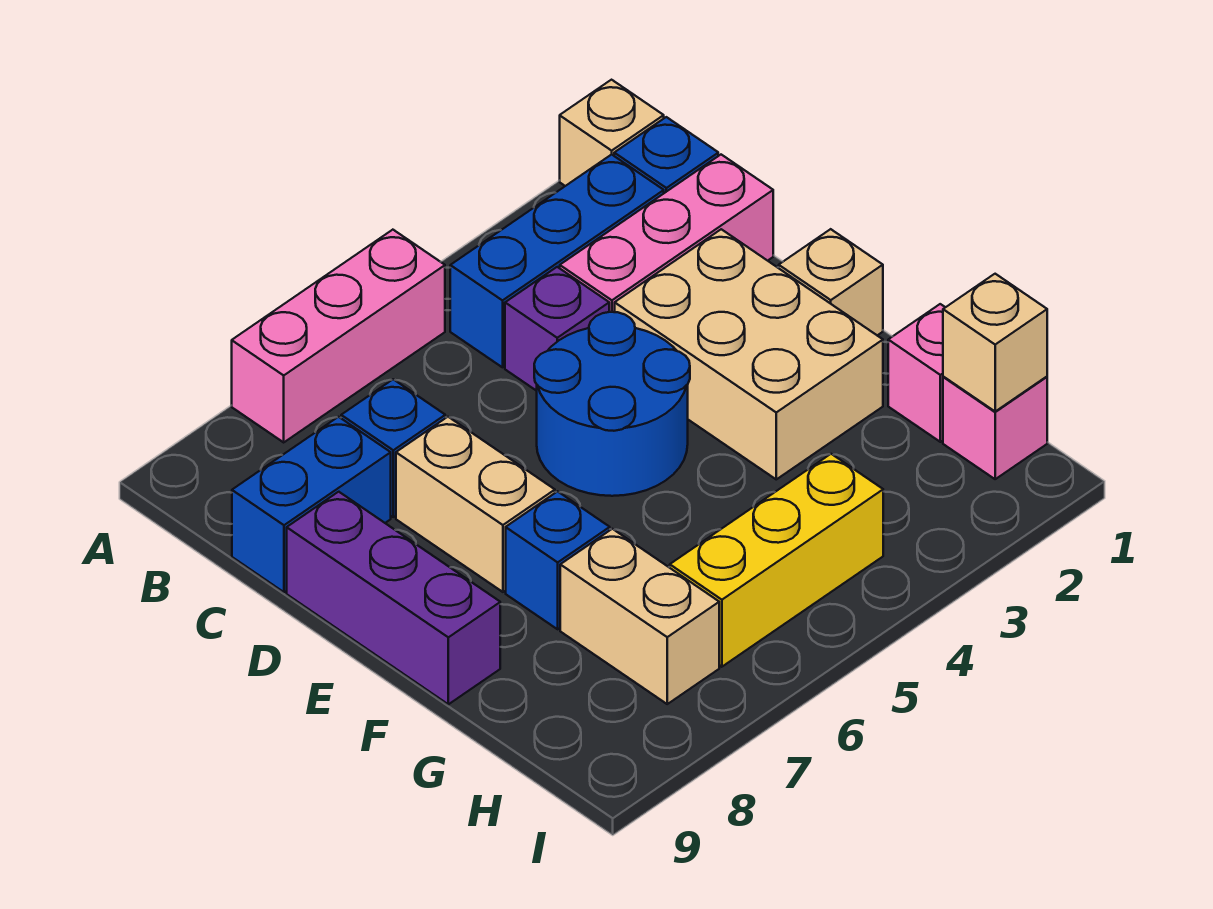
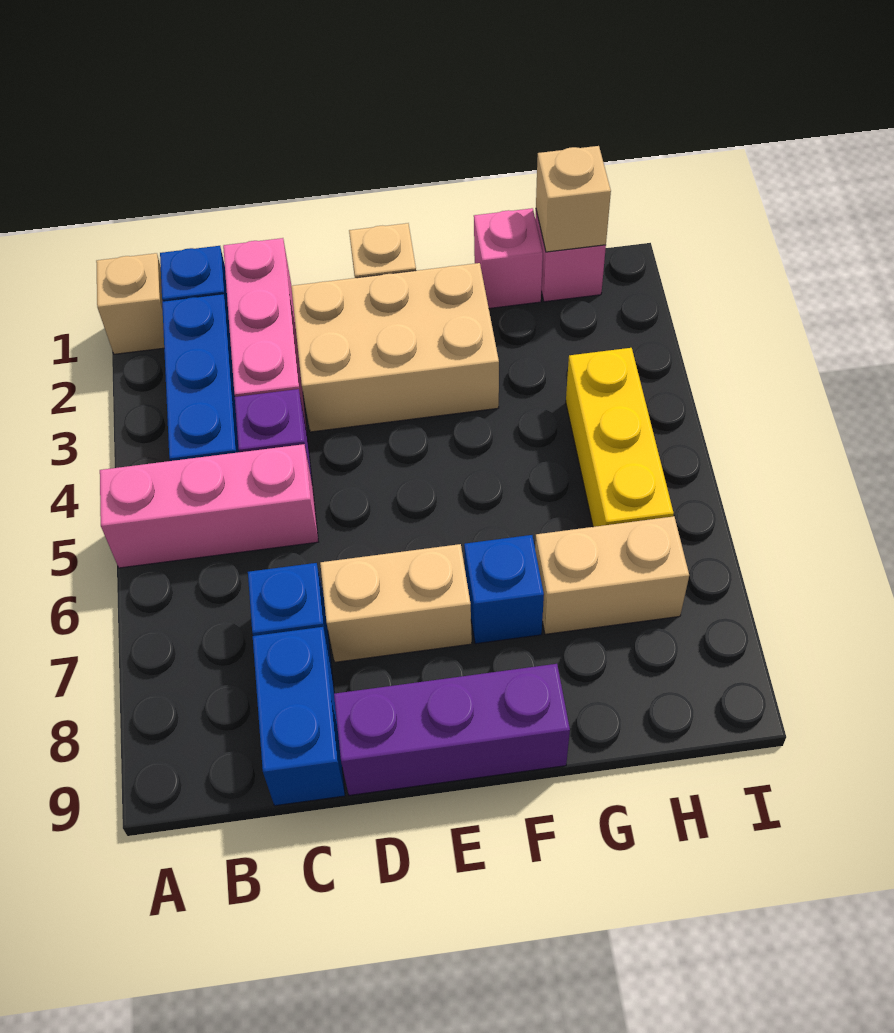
pink brick A5:A7 level 1 -> pink brick A5:C5 level 1
blue round brick D4:E5 level 1 -> none

